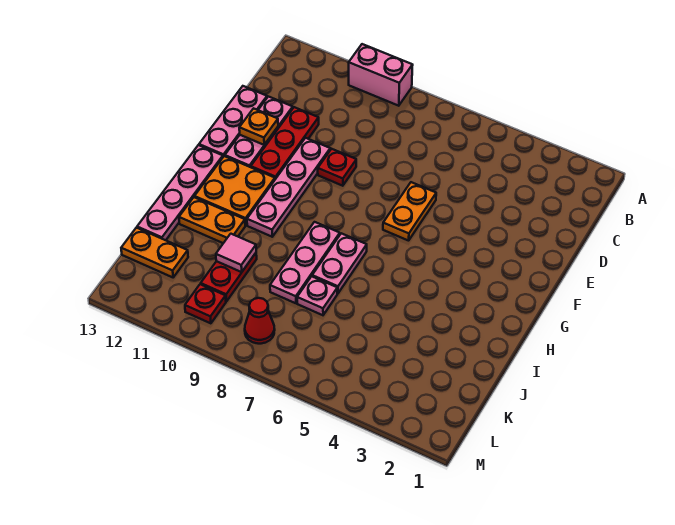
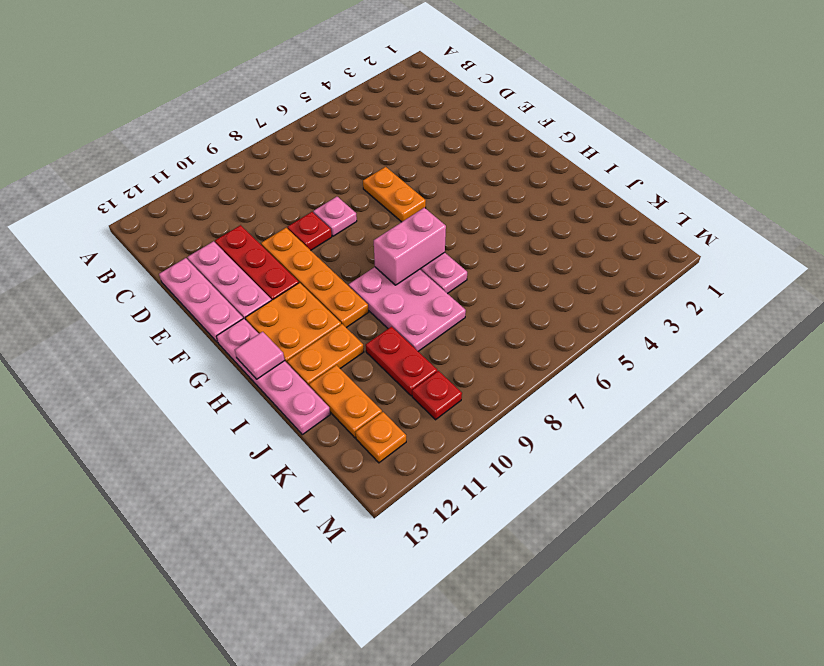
pink brick A9:A10 level 1 -> pink brick H7:H8 level 2
pink plate E10:H10 level 1 -> orange plate E10:H10 level 1
orange plate E12 level 2 -> orange plate L12 level 1
pink plate H8:J8 level 1 -> pink plate H8:J9 level 1
pink plate J7 level 1 -> pink plate E8 level 1
pink tile J10 level 2 -> pink tile H13 level 2
orange plate K12:K13 level 1 -> orange plate J12:K12 level 1
red cone L8 level 1 -> none

